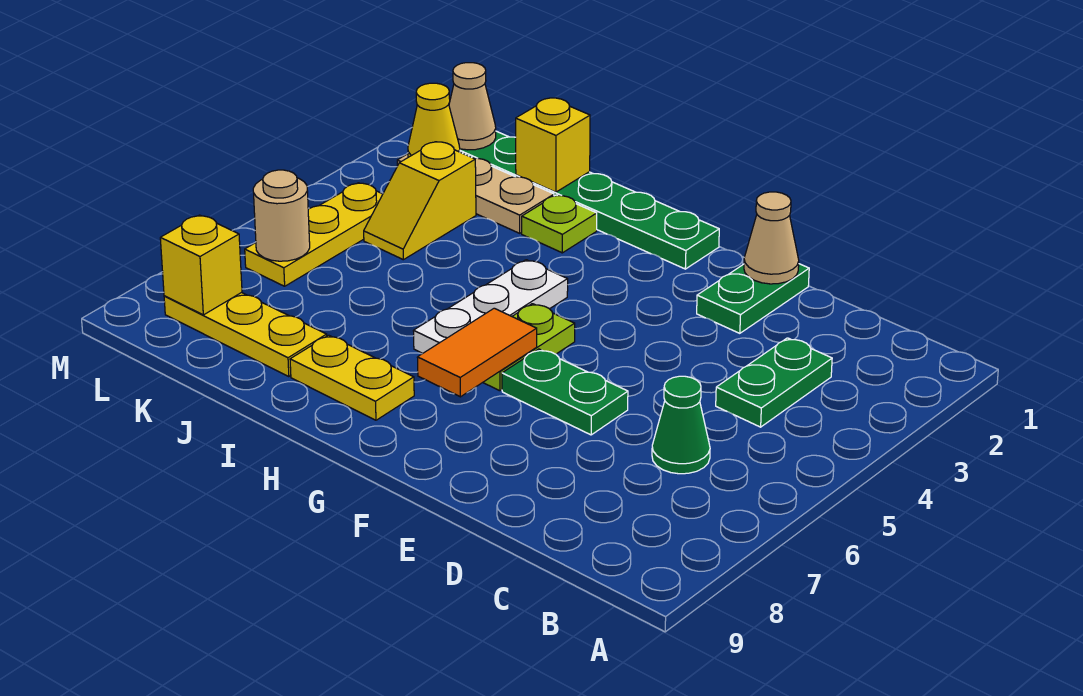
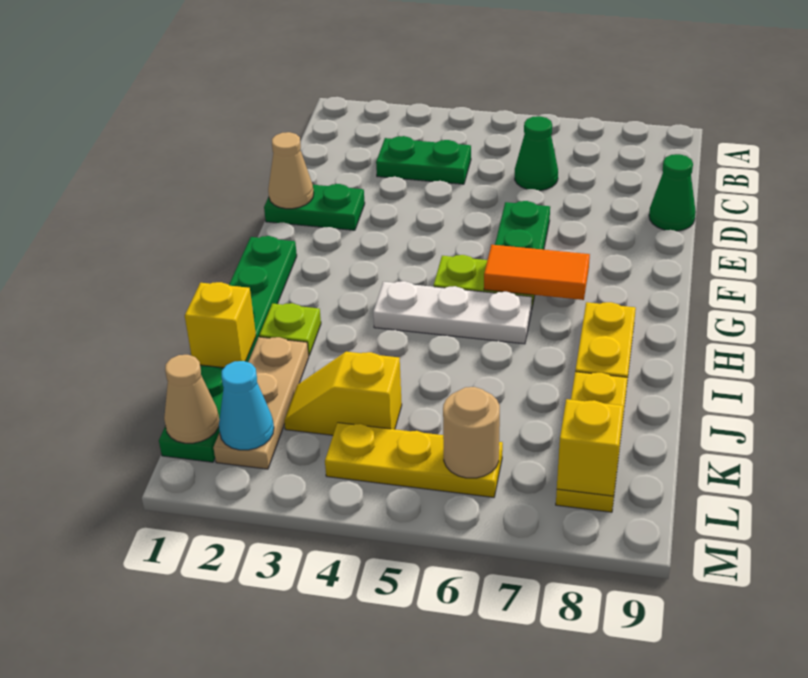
none -> green cone D9 level 1
yellow slope K3:K4 level 1 top 3 -> yellow slope K3:K4 level 1 top 4
yellow cone L2 level 2 -> cyan cone L2 level 2

